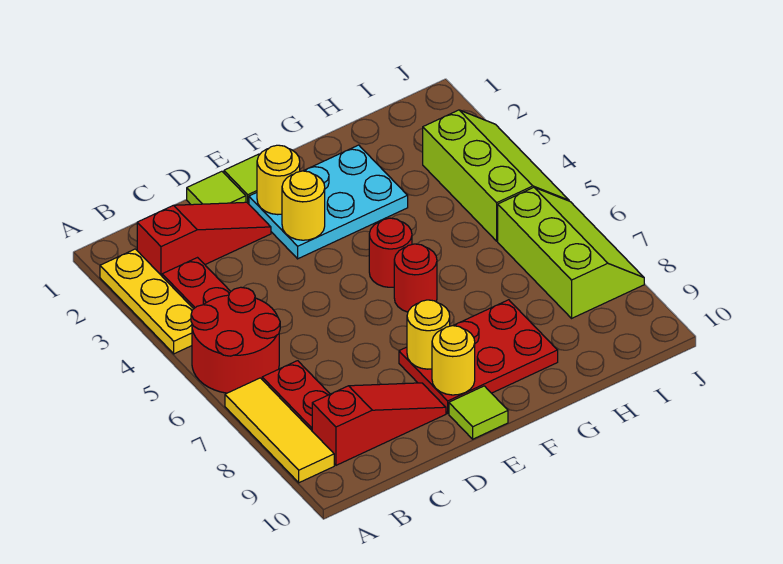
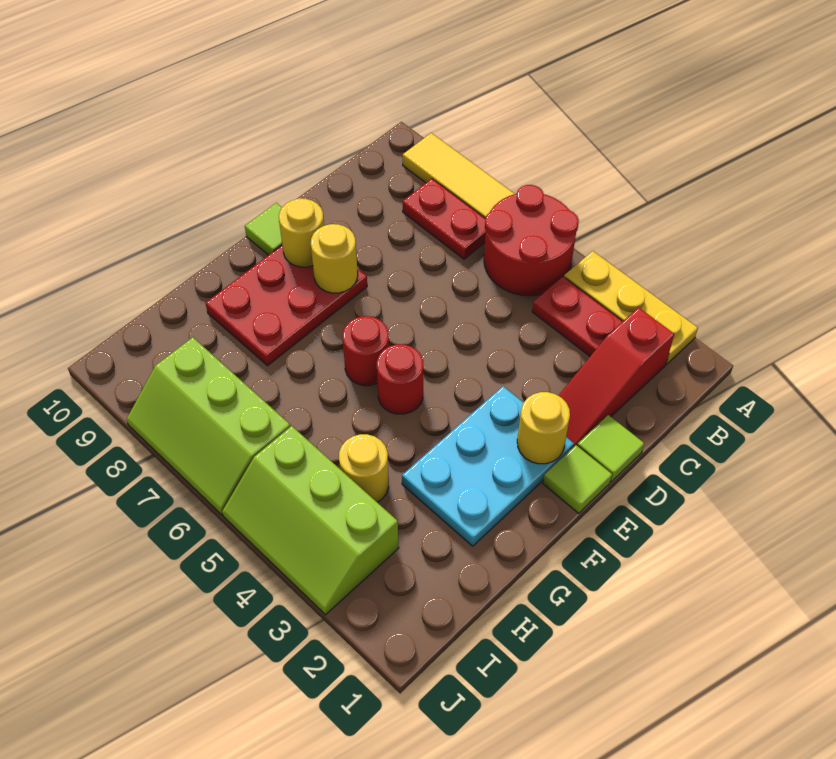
red slope B9:D9 level 1 top B -> none
yellow round brick E3 level 2 -> yellow round brick H4 level 1

